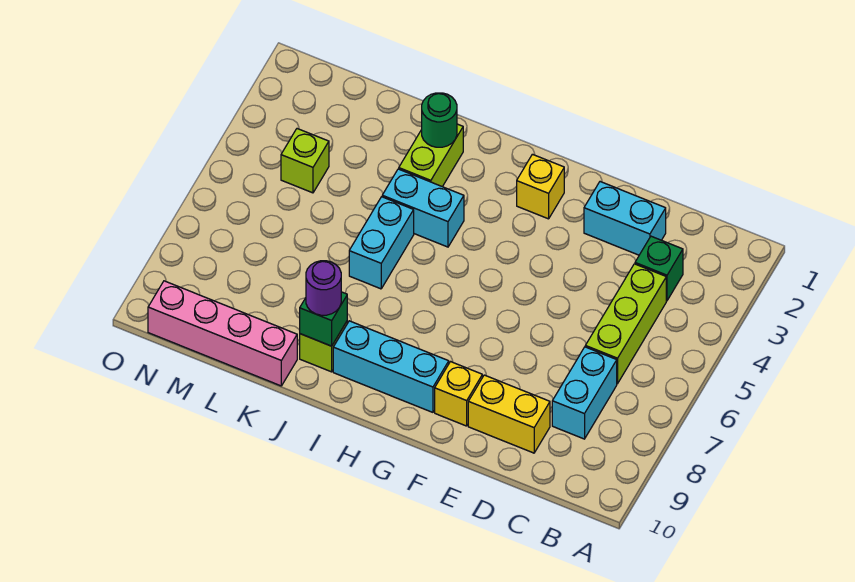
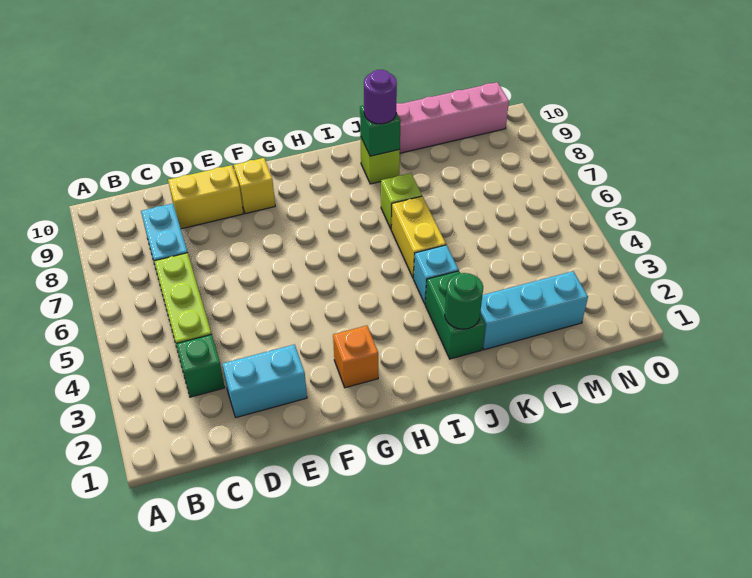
yellow brick G2 level 1 -> orange brick G2 level 1
cyan brick G9:I9 level 1 -> cyan brick K2:M2 level 1
cyan brick I4:J4 level 1 -> cyan brick J4 level 1
lime brick J2:J3 level 1 -> green brick J2:J3 level 1
cyan brick J5:J6 level 1 -> yellow brick J5:J6 level 1
lime brick M4 level 1 -> lime brick J7 level 1

